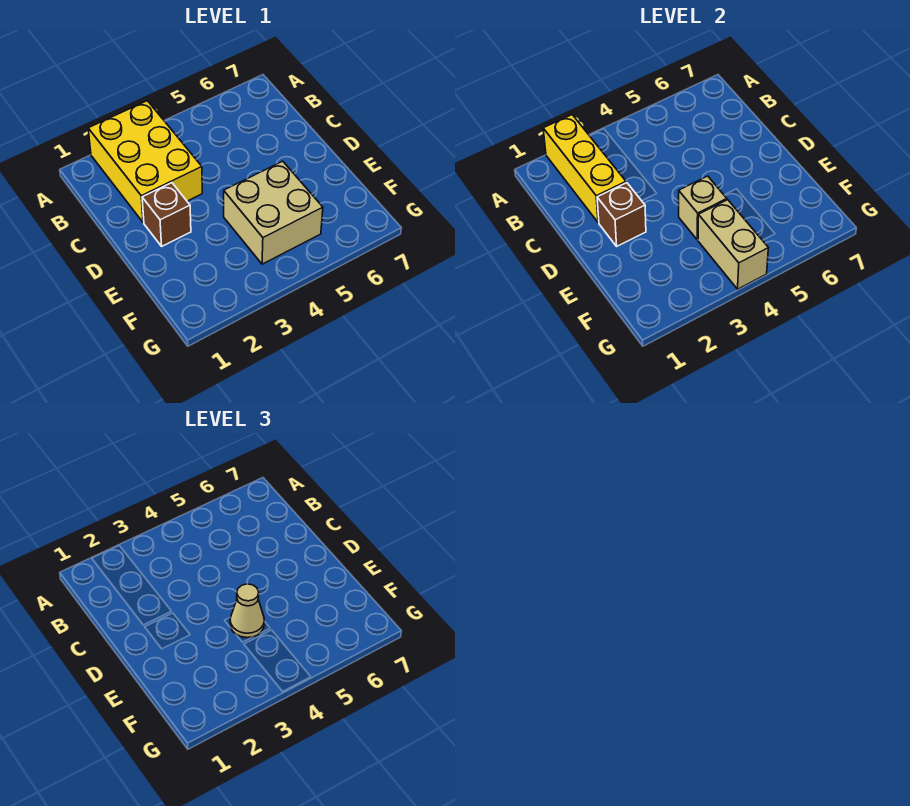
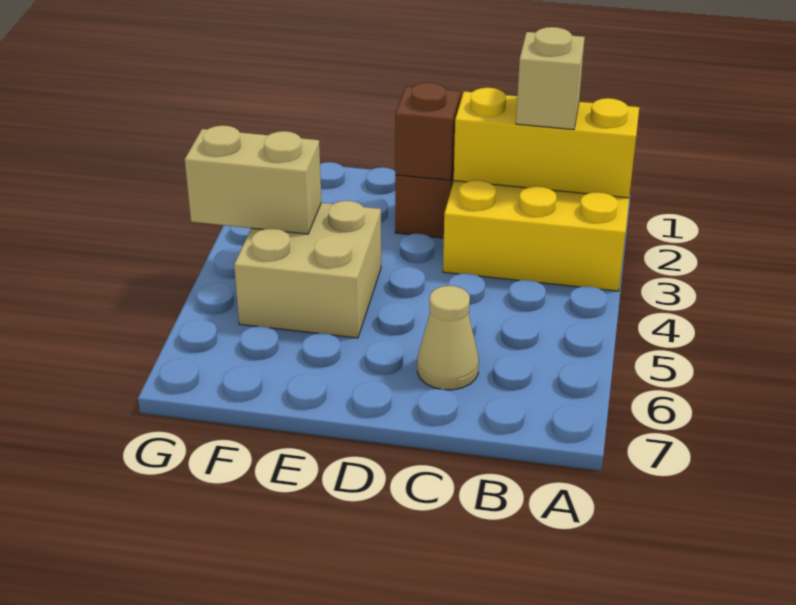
tan brick E4 level 2 -> tan brick B2 level 3
tan cone E4 level 3 -> tan cone C6 level 1

